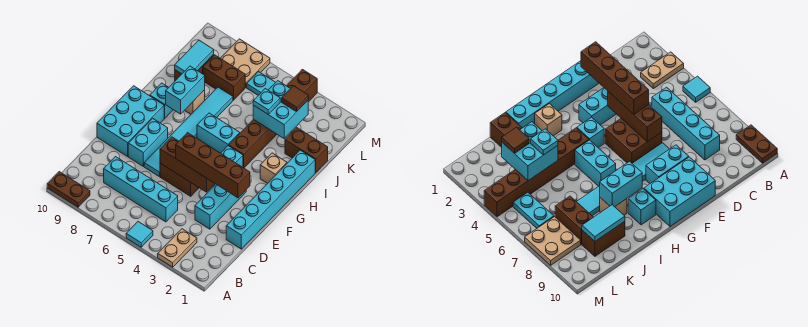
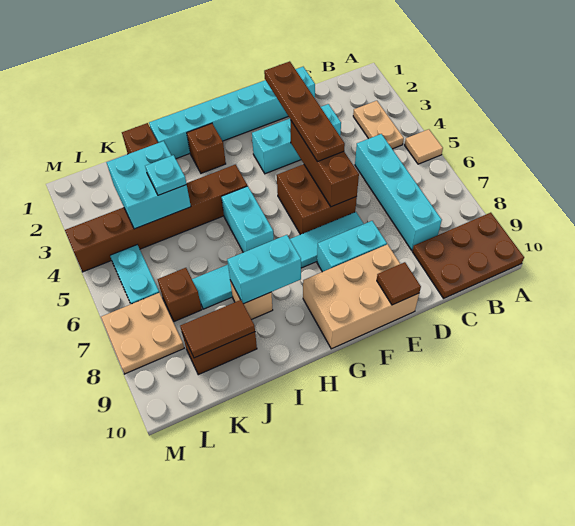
tan plate A3:B3 level 1 -> tan plate B3:B4 level 1
cyan tile A5 level 1 -> tan tile A5 level 1
brown plate A9:A10 level 1 -> brown plate A9:C10 level 1
brown brick E2:E5 level 3 -> brown plate E2:E5 level 3
cyan brick E9:G10 level 1 -> tan brick E9:G10 level 1
cyan brick G4 level 1 -> none
tan brick H2 level 1 -> brown brick H2 level 1
cyan brick H9 level 1 -> none
cyan tile J9:K9 level 2 -> brown tile J9:K9 level 2
brown tile K3 level 3 -> brown tile E10 level 2
brown brick K7:K8 level 1 -> brown brick K7 level 1

